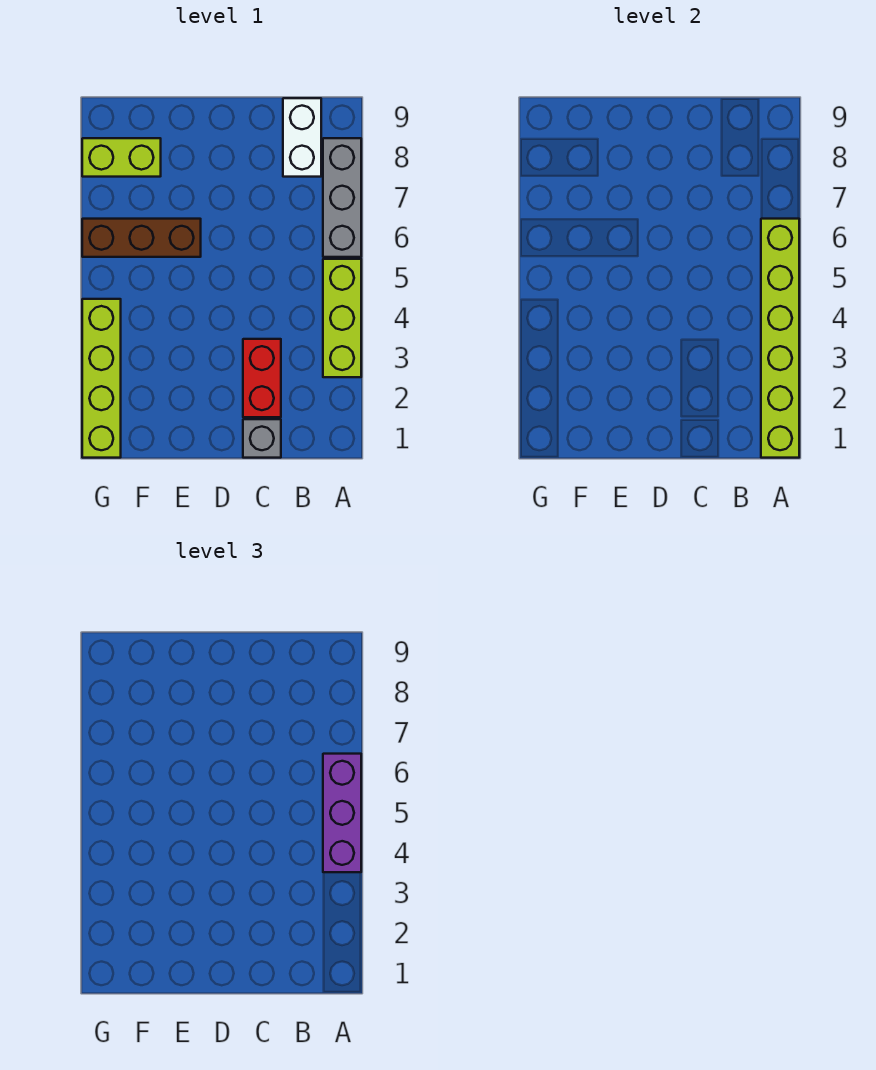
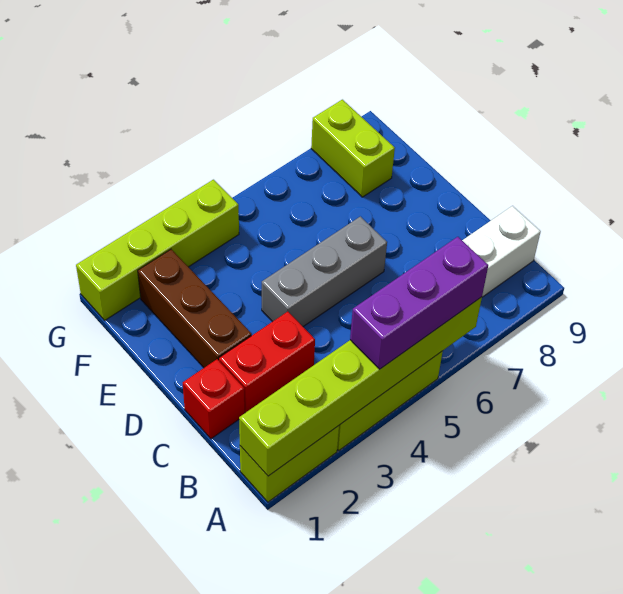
none -> lime brick A1:A2 level 1
grey brick A6:A8 level 1 -> grey brick D4:D6 level 1
grey brick C1 level 1 -> red brick C1 level 1
brown brick E6:G6 level 1 -> brown brick D2:F2 level 1

